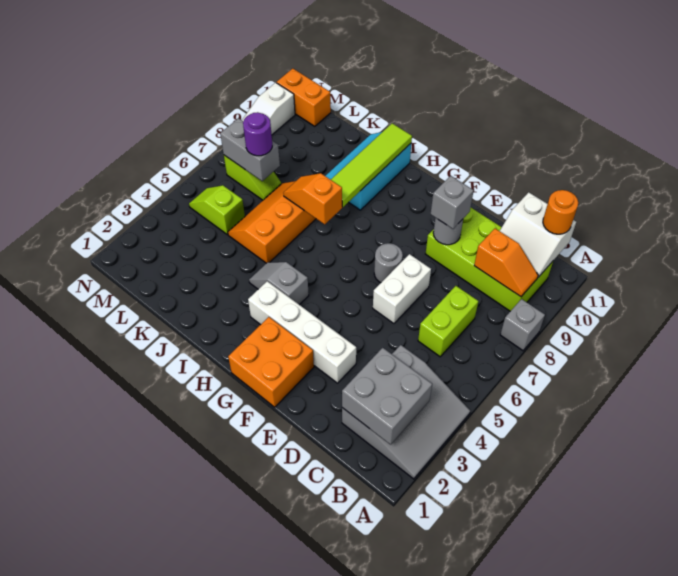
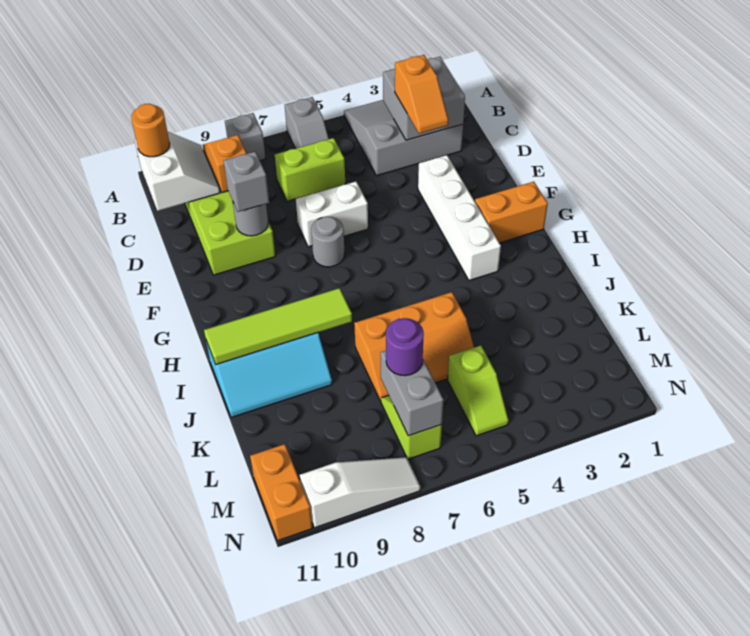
orange brick F1:G2 level 1 -> orange brick G1:G2 level 1
grey slope H4:I4 level 1 top H -> grey slope A6:B6 level 1 top A
orange slope I7:J7 level 2 top I -> orange slope C3:D3 level 3 top C

